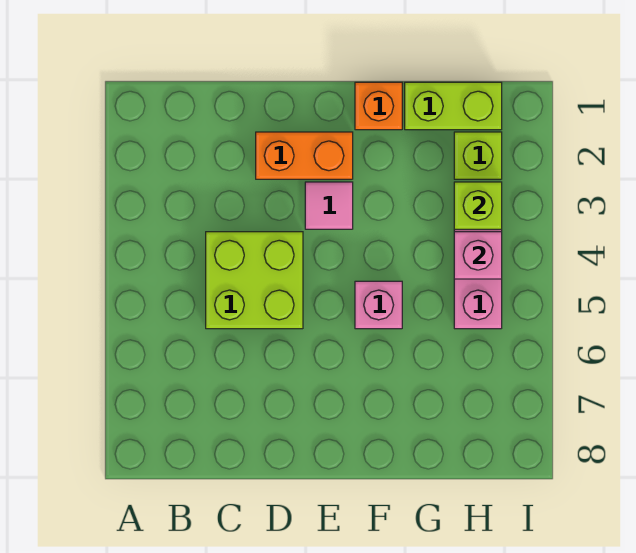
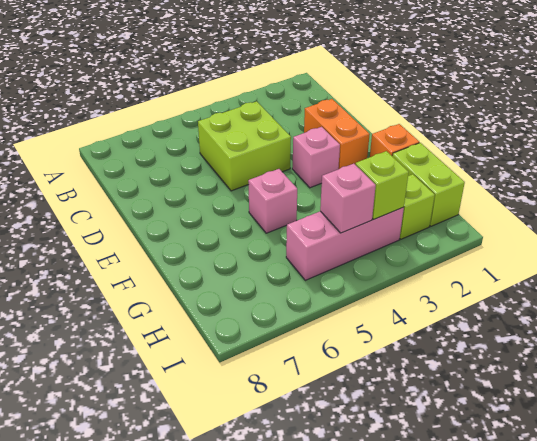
pink tile E3 level 1 -> pink brick E3 level 1

